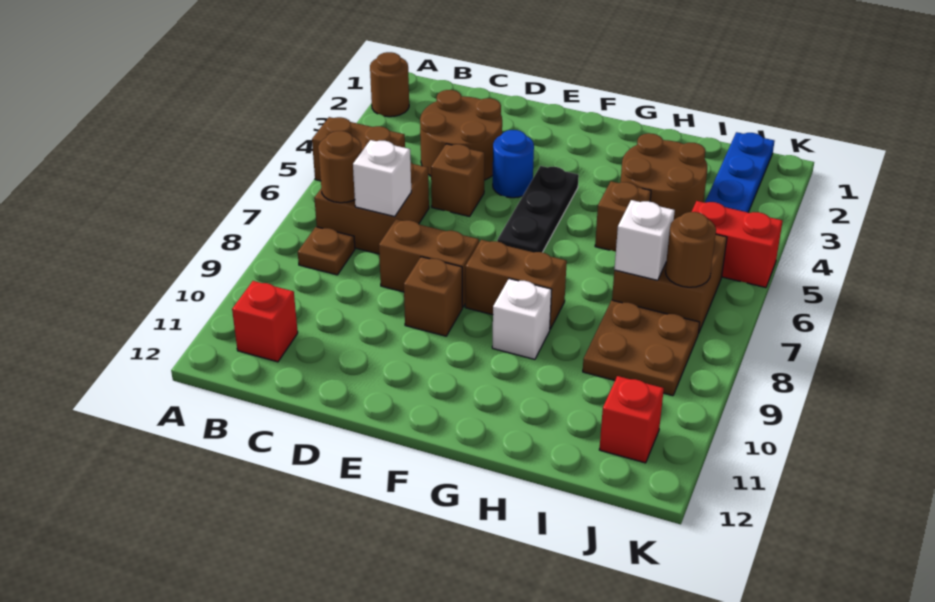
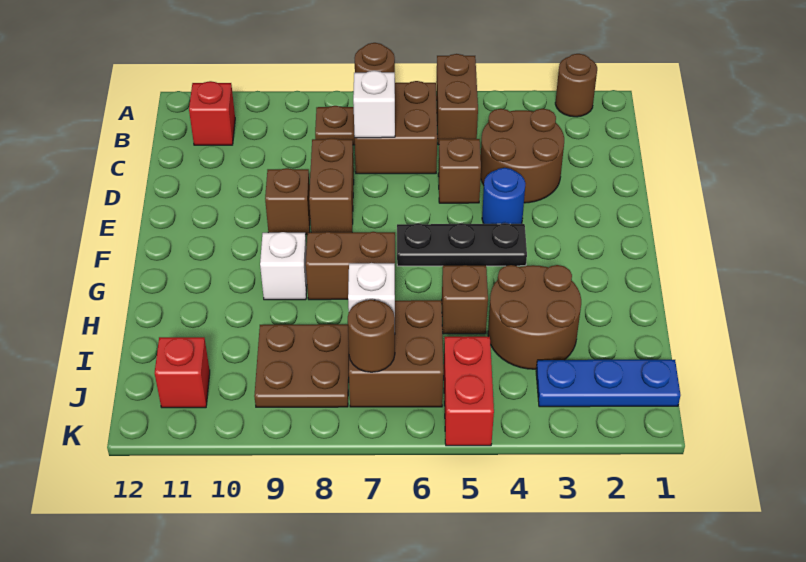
brown brick F8:G8 level 1 -> brown brick G7:G8 level 1

